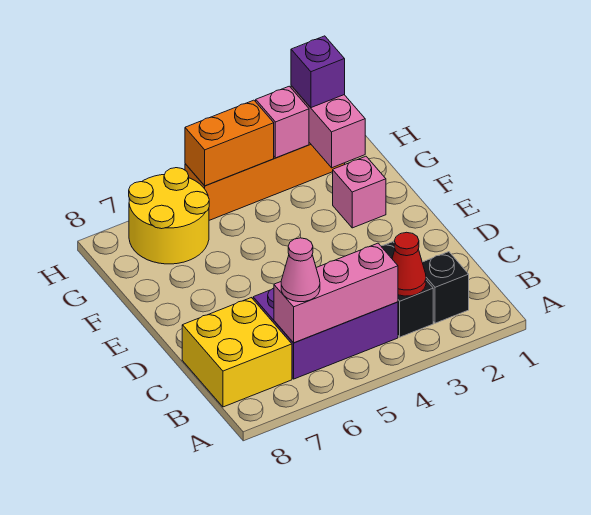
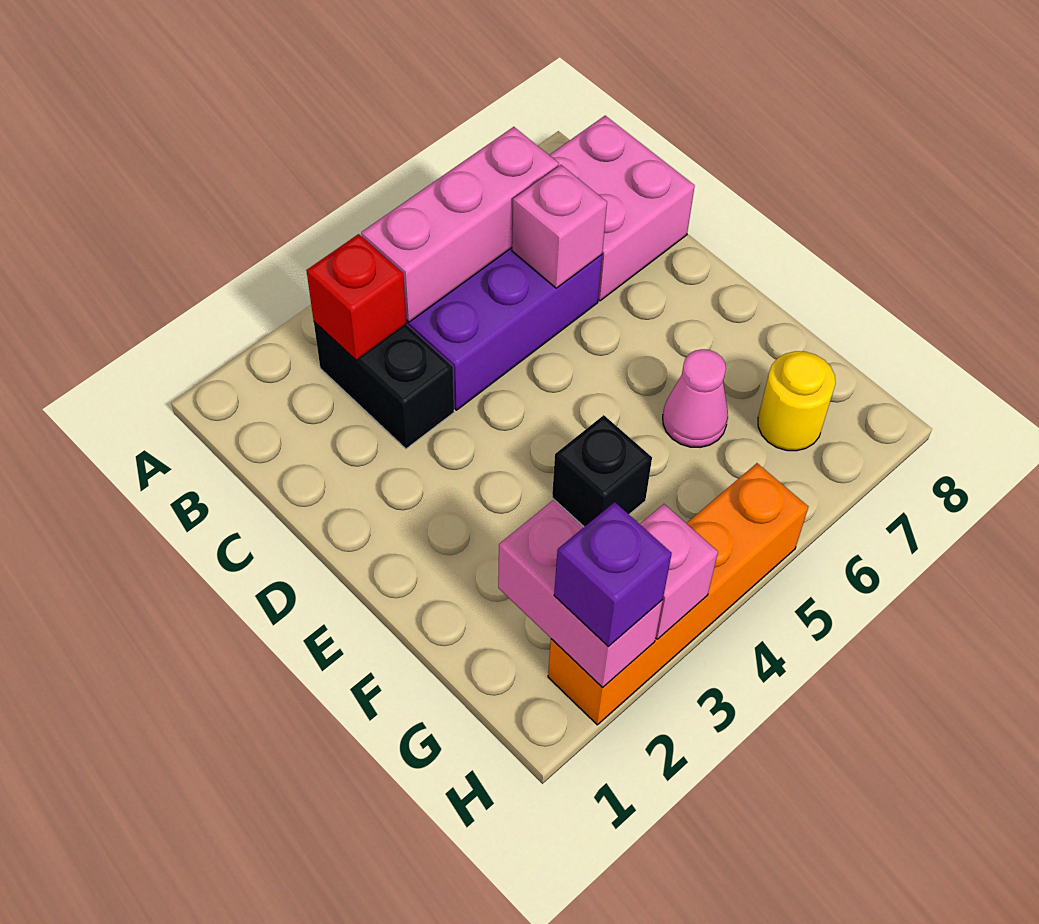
black brick B2 level 1 -> black brick F4 level 1
red cone B3 level 2 -> red brick B3 level 2
pink cone B6 level 3 -> pink cone F6 level 1
yellow brick B7:C8 level 1 -> pink brick B7:C8 level 1
pink brick F2 level 1 -> pink brick C6 level 2
yellow round brick G6:H7 level 1 -> yellow round brick G7 level 1
orange brick H4:H5 level 2 -> none

